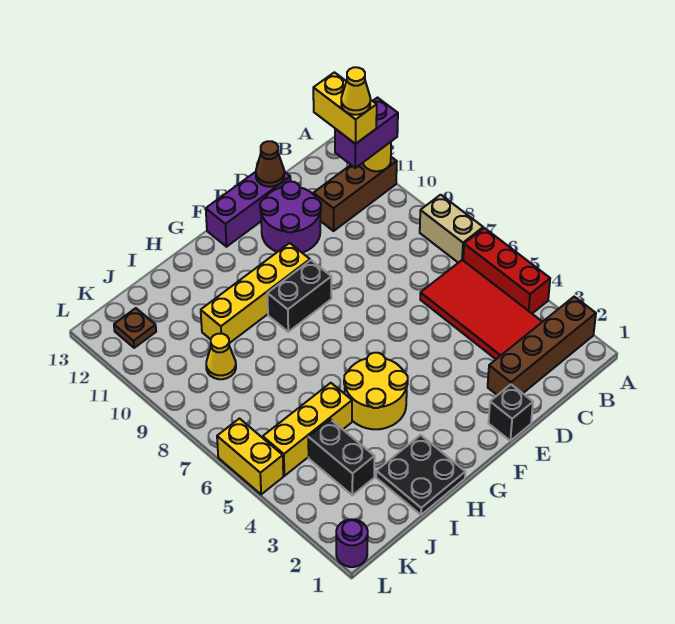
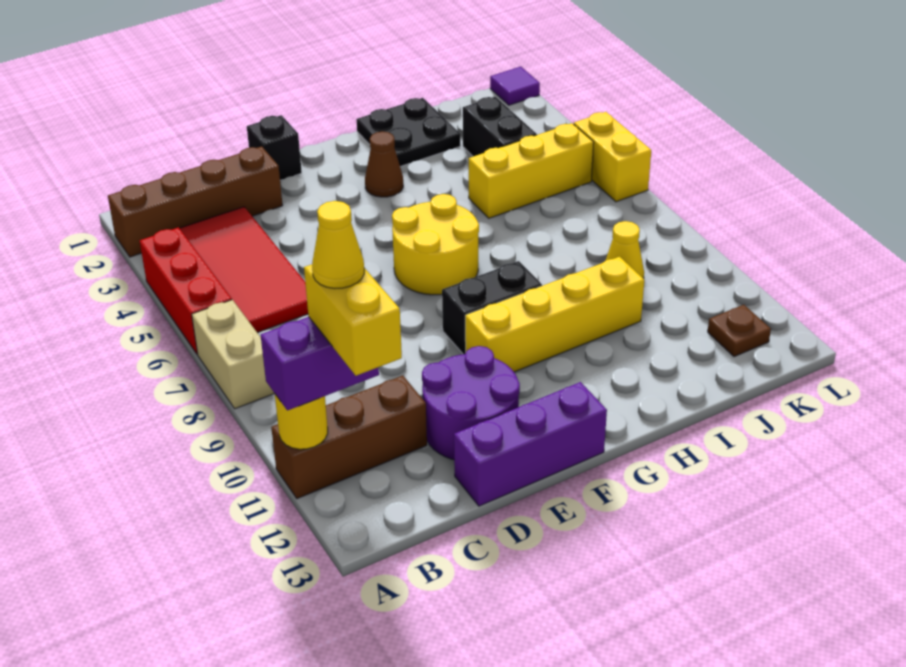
brown cone D13 level 2 -> brown cone G3 level 1
yellow round brick G4:H5 level 1 -> yellow round brick F6:G7 level 1
purple round brick L1 level 1 -> purple tile L1 level 1

